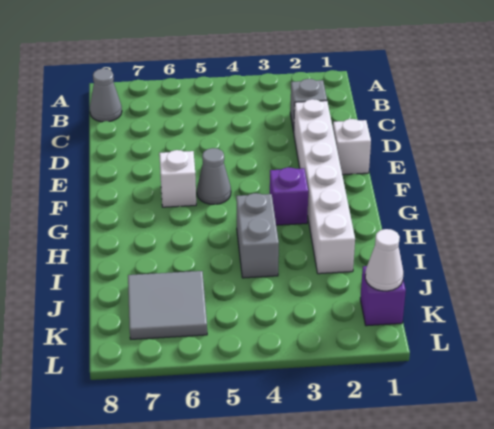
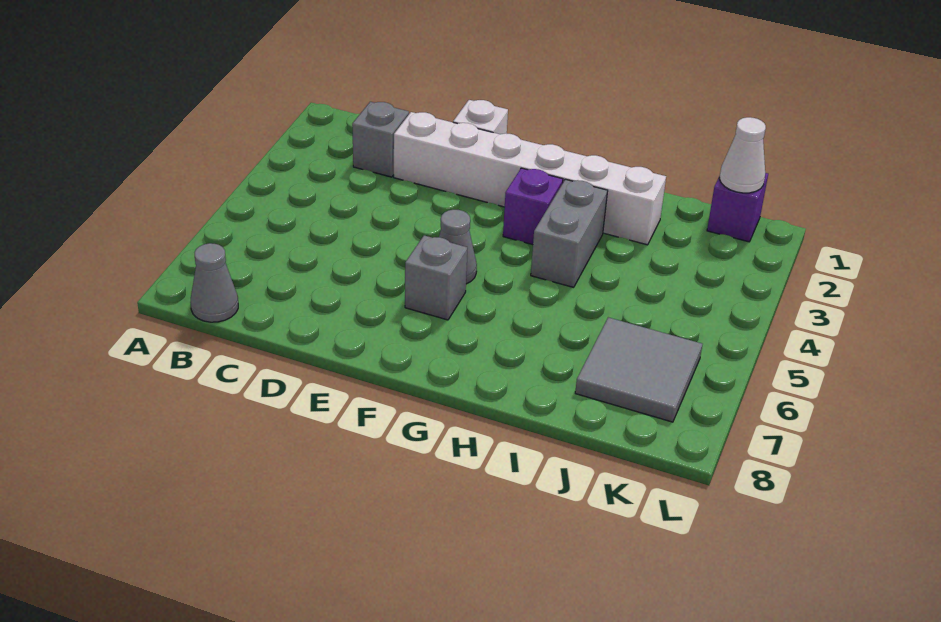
white brick F6 level 1 -> grey brick F6 level 1
grey brick H4:I4 level 1 -> grey brick H3:H4 level 1

